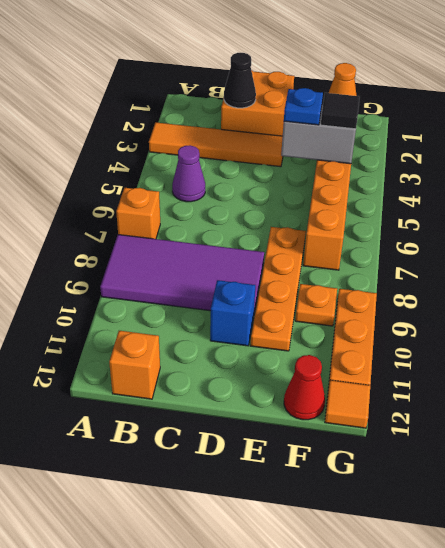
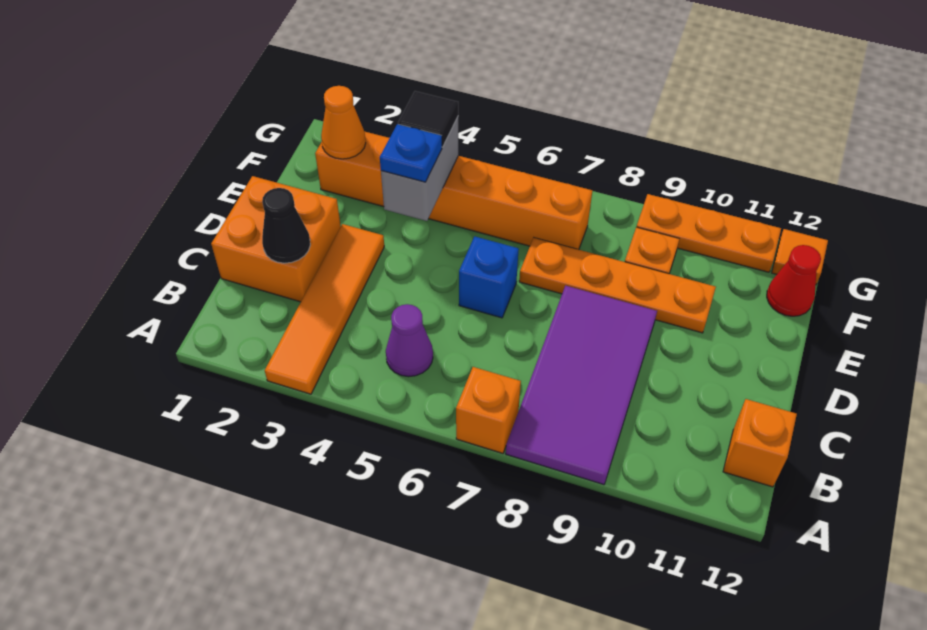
blue brick D10 level 1 -> blue brick D6 level 1

